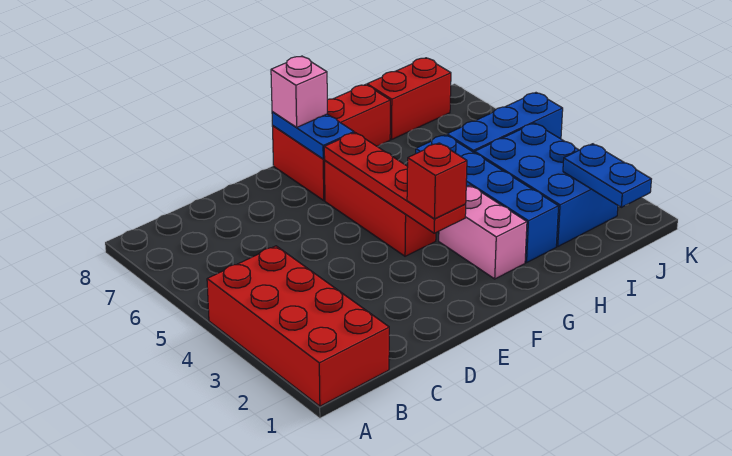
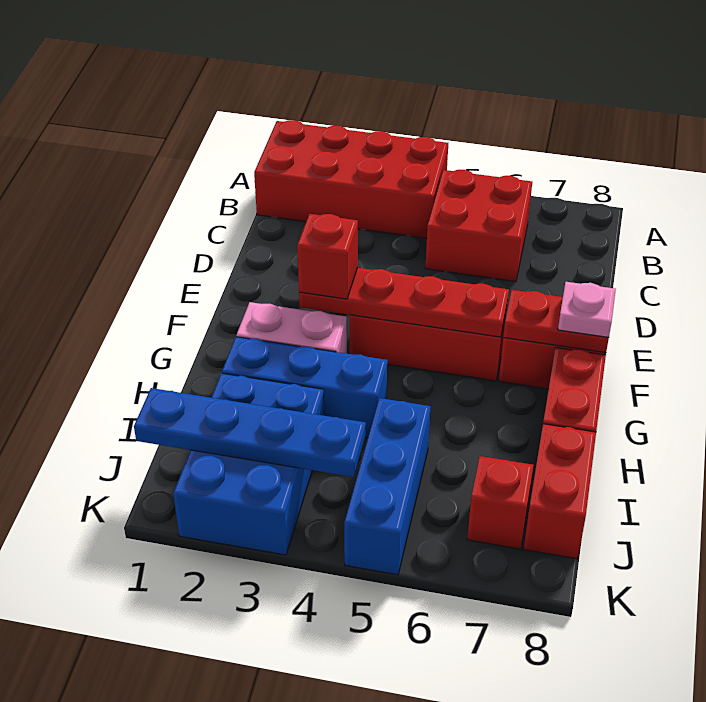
none -> red brick B5:C6 level 1
blue plate F7:F8 level 2 -> red plate F7:F8 level 2
pink brick F8 level 3 -> pink plate F8 level 3
blue brick H2:H5 level 1 -> blue brick H2:H4 level 1
blue brick I2:J4 level 1 -> blue brick I2:K3 level 1
blue plate J1:J2 level 2 -> blue plate J1:J4 level 2
none -> red brick J7 level 1

